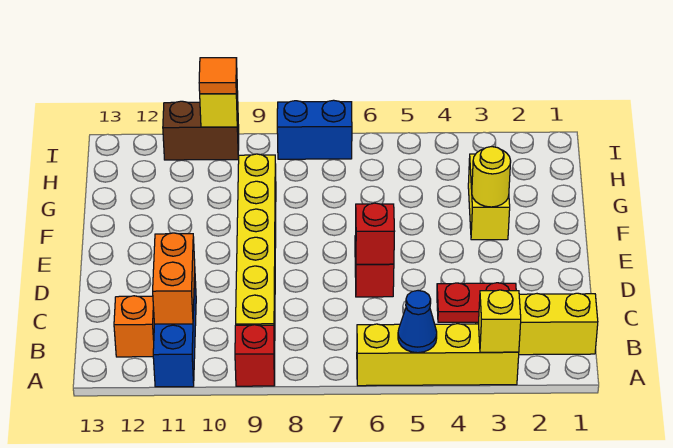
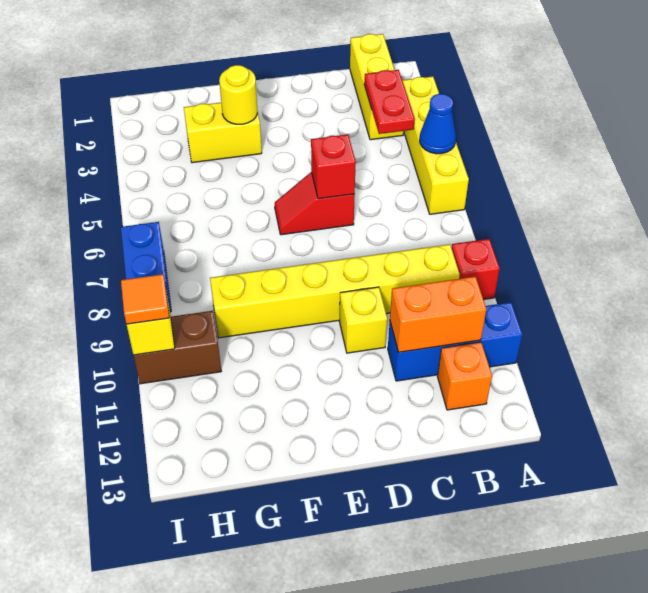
yellow brick A3 level 2 -> yellow brick D10 level 1
brown brick I10:I11 level 1 -> brown brick H10:I10 level 1

